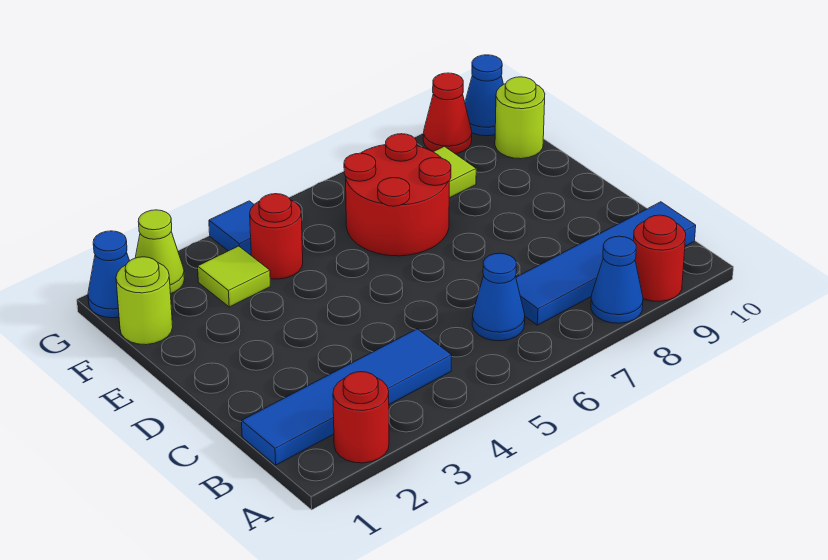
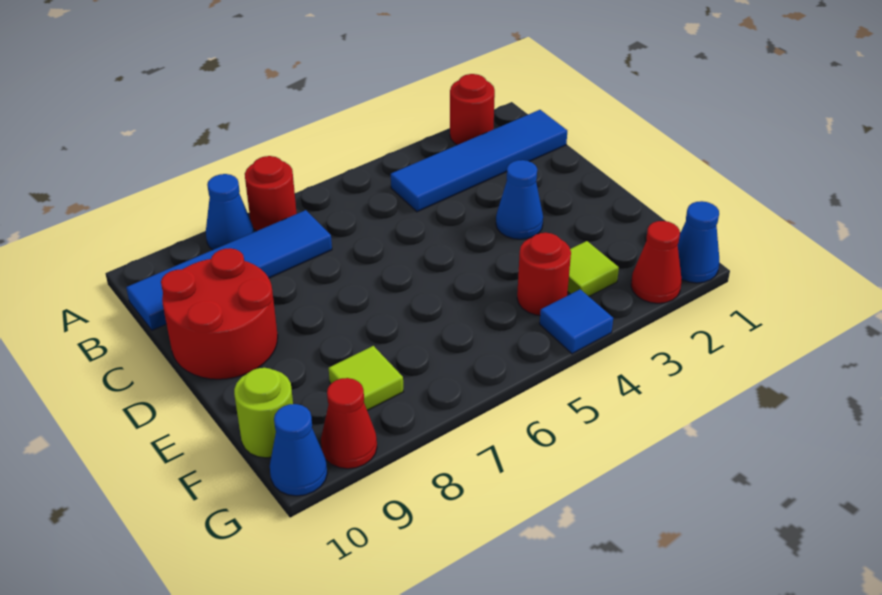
red round brick A9 level 1 -> red round brick A7 level 1
blue cone B6 level 1 -> blue cone D3 level 1
red round brick E6:F7 level 1 -> red round brick C9:D10 level 1
lime round brick F1 level 1 -> none
lime cone G2 level 1 -> red cone G2 level 1

